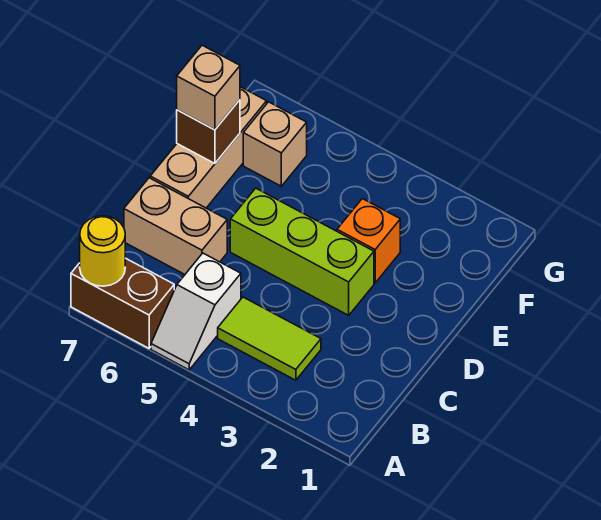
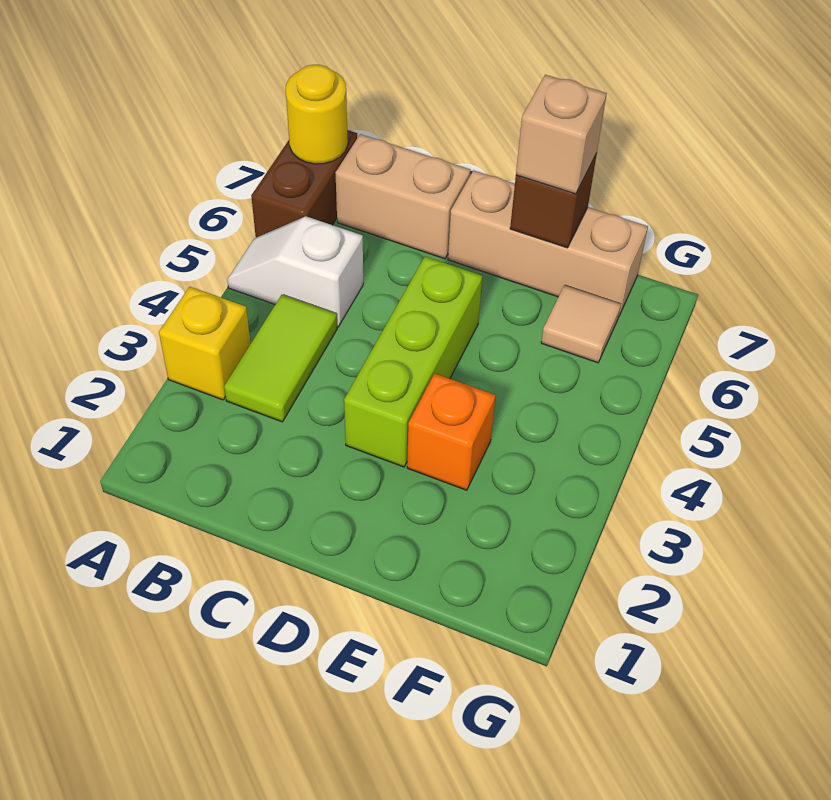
none -> yellow brick A3 level 1
tan brick C6:C7 level 1 -> tan brick B7:C7 level 1
tan brick F6 level 1 -> tan tile F6 level 1

